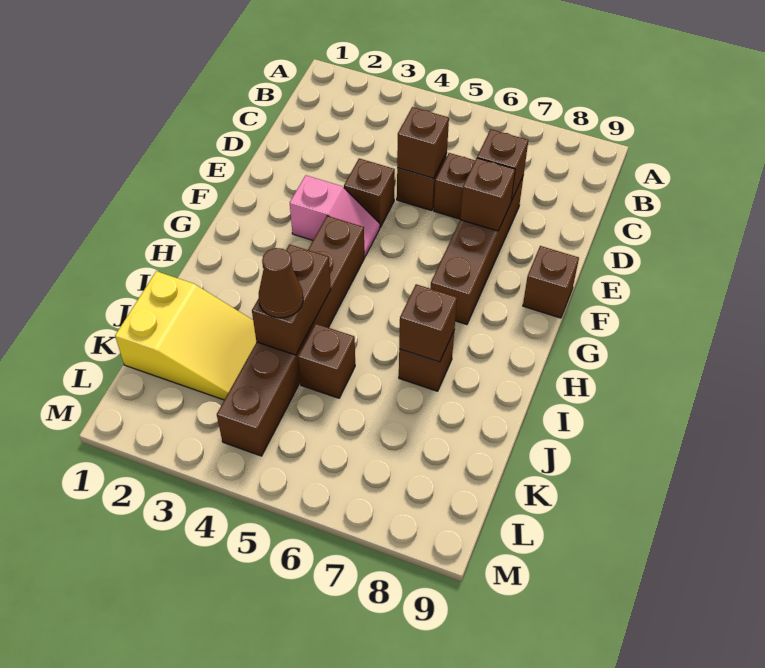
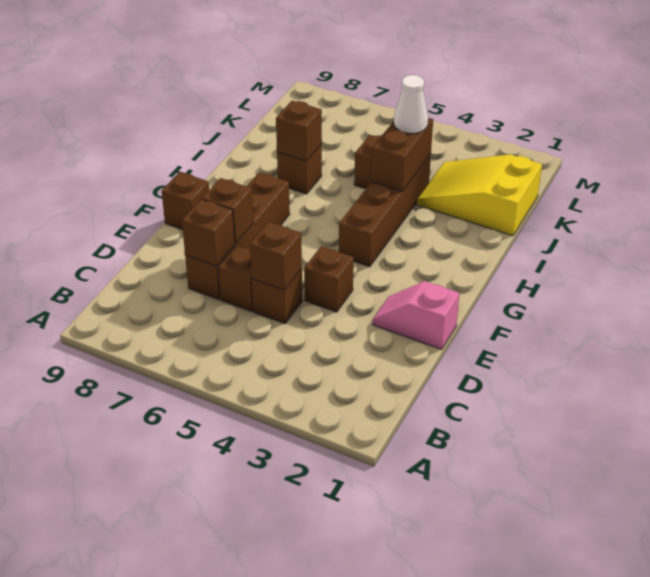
pink slope F3:F4 level 1 top 3 -> pink slope E1:E2 level 1 top 1
brown brick G4:L4 level 1 -> brown brick G4:J4 level 1
brown cone J4 level 3 -> white cone J4 level 3

